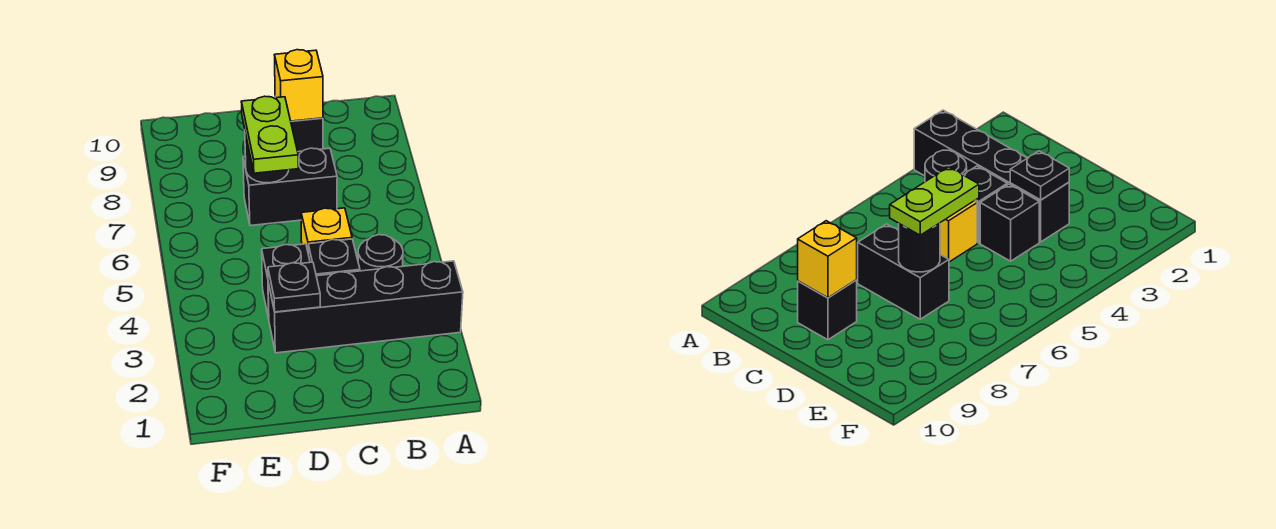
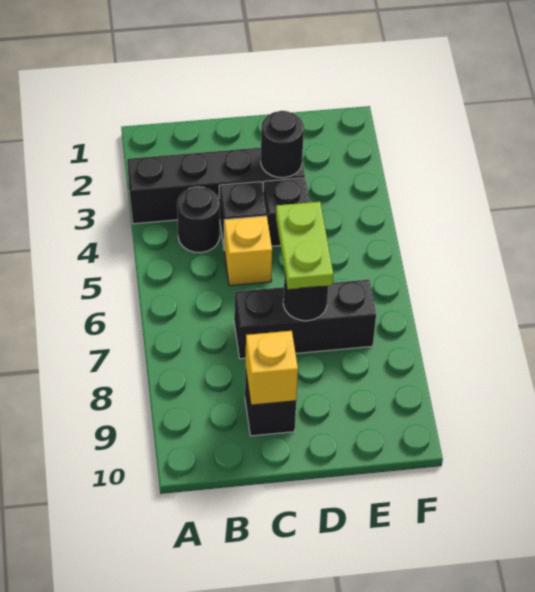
black brick C7:D7 level 1 -> black brick C7:E7 level 1
black plate D3 level 2 -> black round brick D3 level 2

